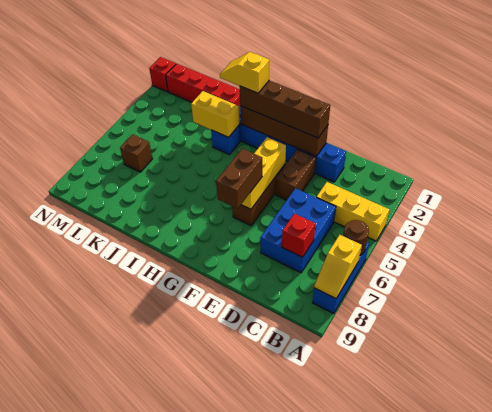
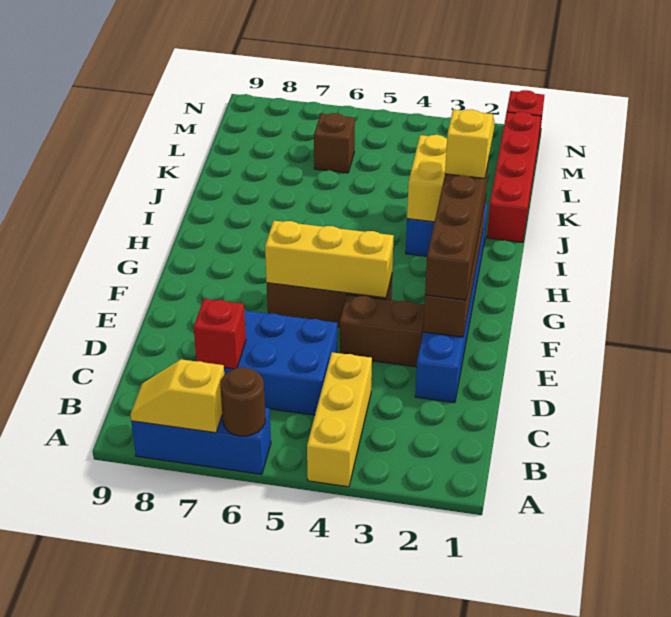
brown brick F6:F7 level 3 -> none

